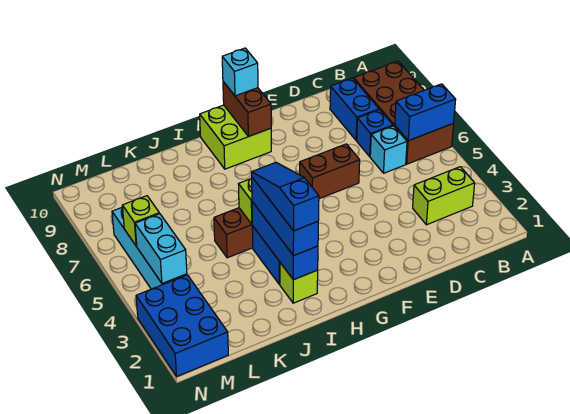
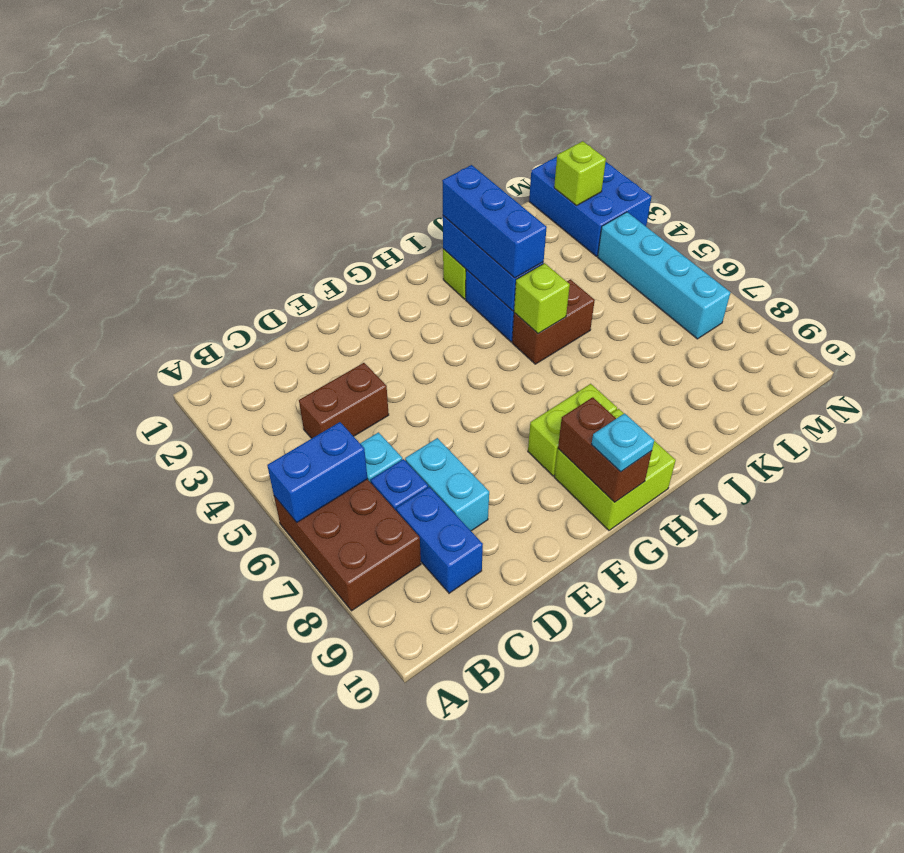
brown brick A6:B9 level 1 -> brown brick A6:B8 level 1
lime brick B3:C3 level 1 -> lime brick G8:H8 level 1
brown brick E6:F6 level 1 -> brown brick C4:D4 level 1
cyan brick G10 level 3 -> cyan plate G10 level 3
blue slope I2:I4 level 4 top 2 -> none
cyan brick M4:M5 level 2 -> cyan brick D7:D8 level 1
lime brick M6 level 2 -> lime brick M2 level 2

